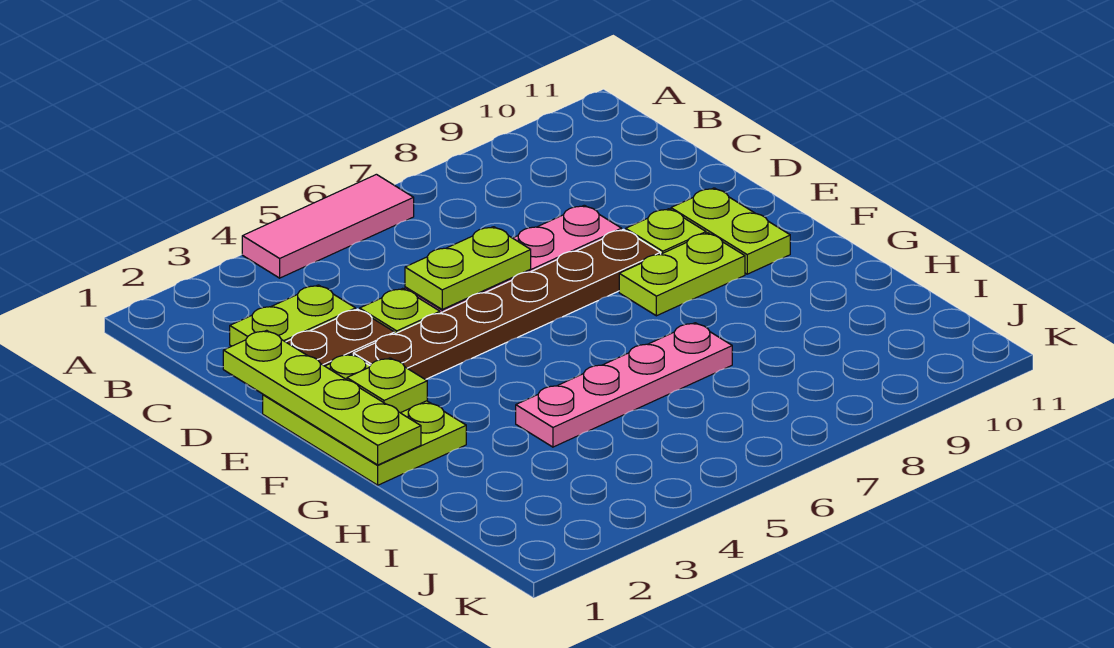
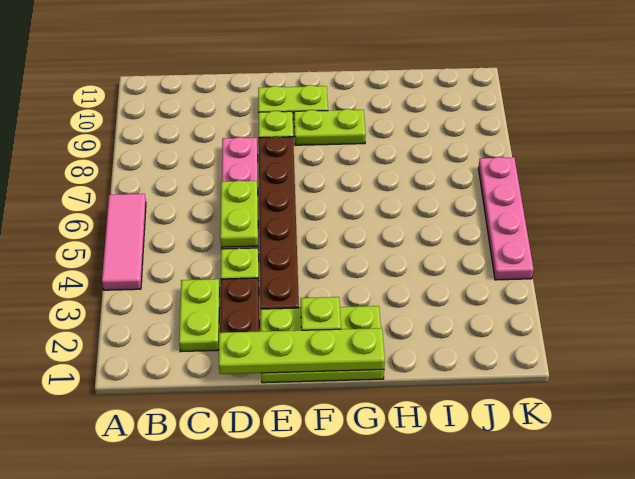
lime plate F8:F9 level 1 -> lime plate F9:G9 level 1
pink plate H4:H7 level 1 -> pink plate K4:K7 level 1

